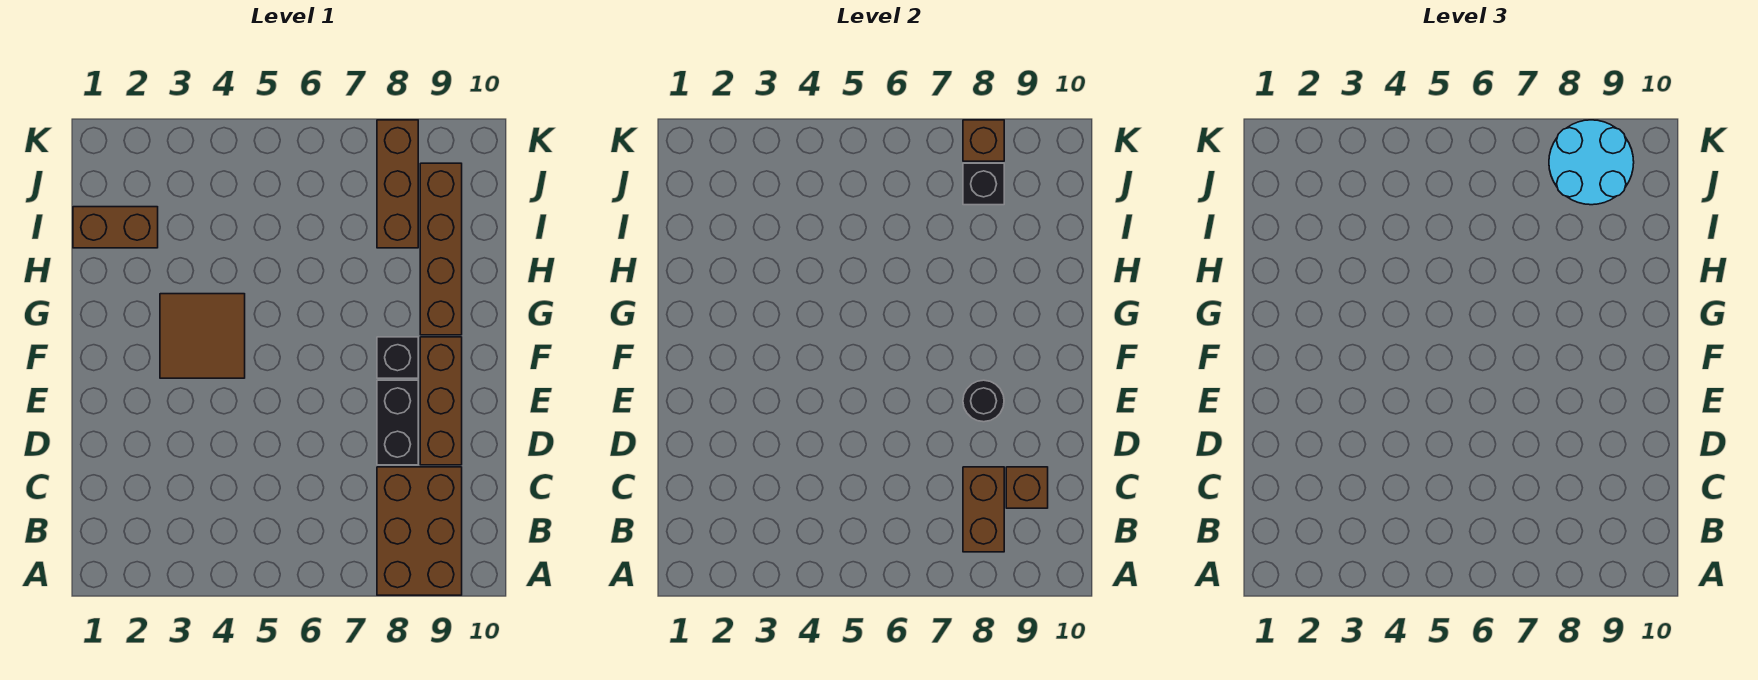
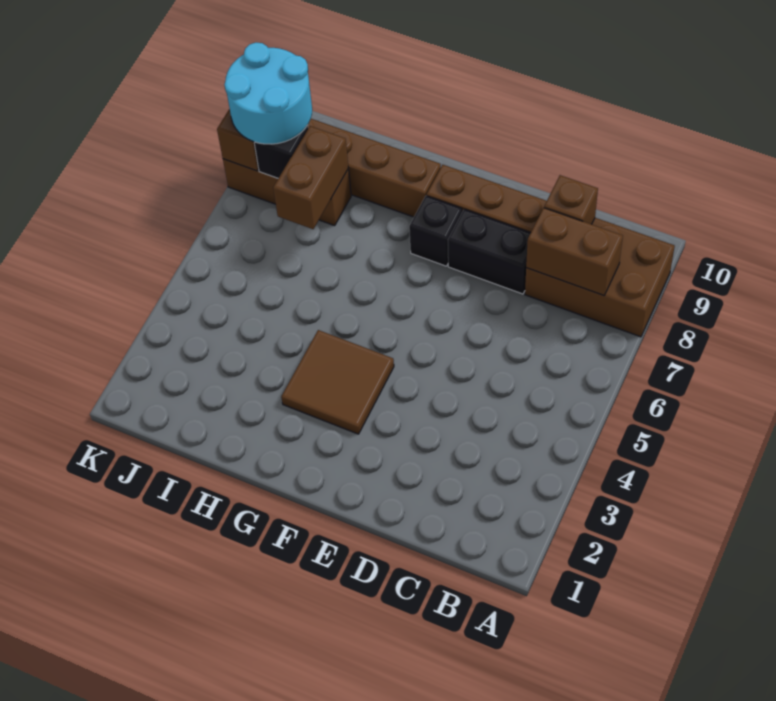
black round brick E8 level 2 -> none
brown brick I1:I2 level 1 -> brown brick I7:I8 level 2

